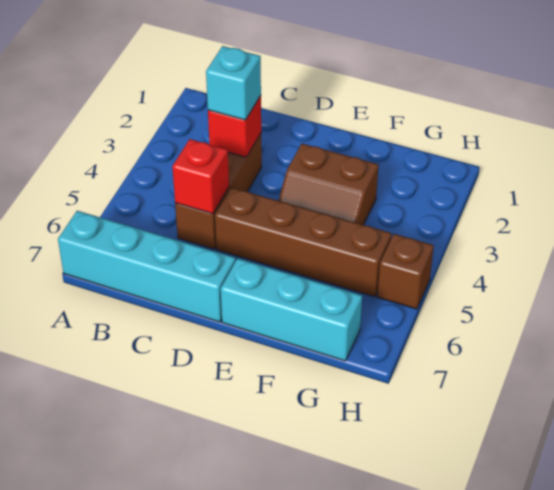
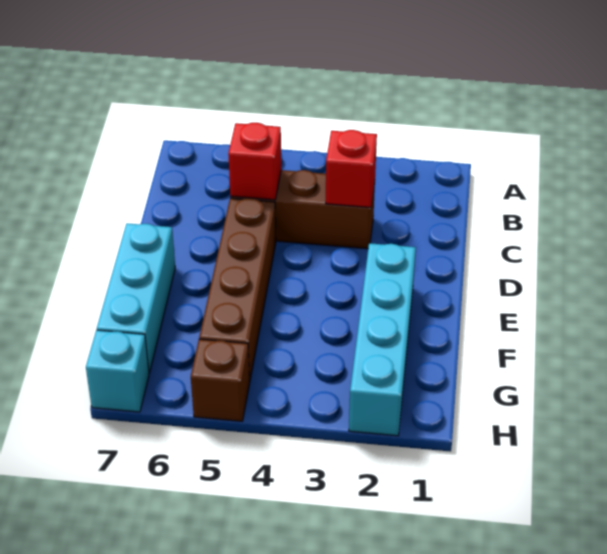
cyan brick A7:D7 level 1 -> cyan brick E2:H2 level 1
cyan brick C3 level 3 -> cyan brick H7 level 1
brown slope E3:F4 level 1 top 3 -> none

